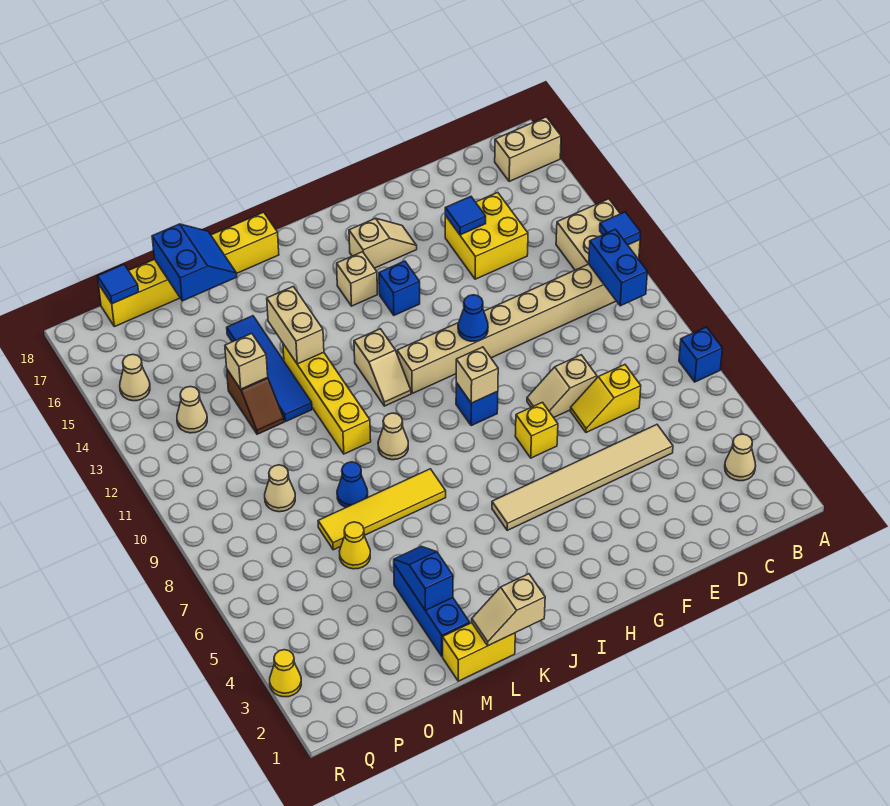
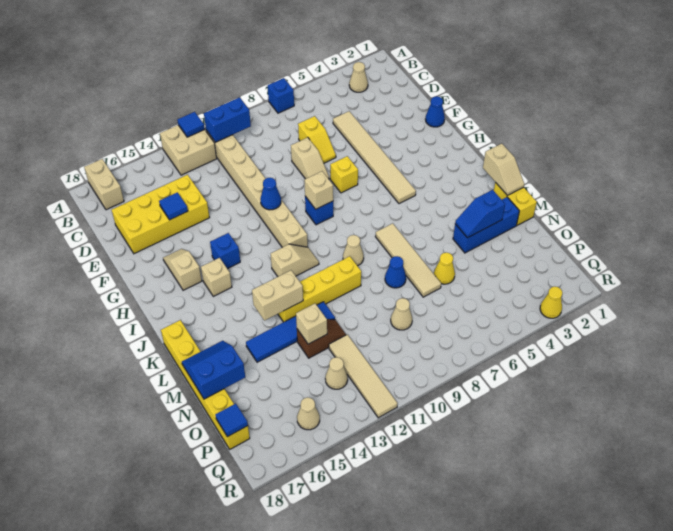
yellow brick D14:E15 level 1 -> yellow brick D14:E17 level 1
none -> blue cone F1 level 1
yellow tile K7:N7 level 1 -> tan tile K7:N7 level 1
none -> tan tile O12:R12 level 1

